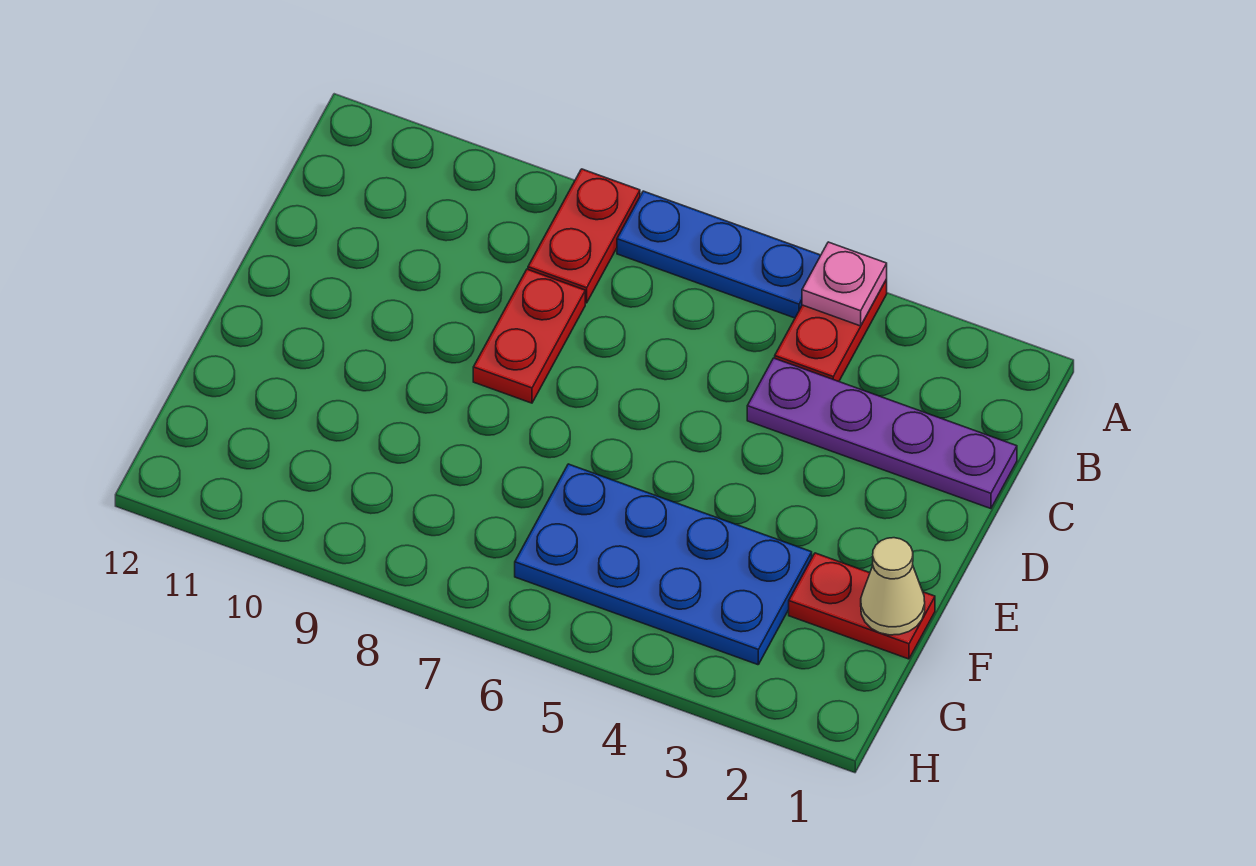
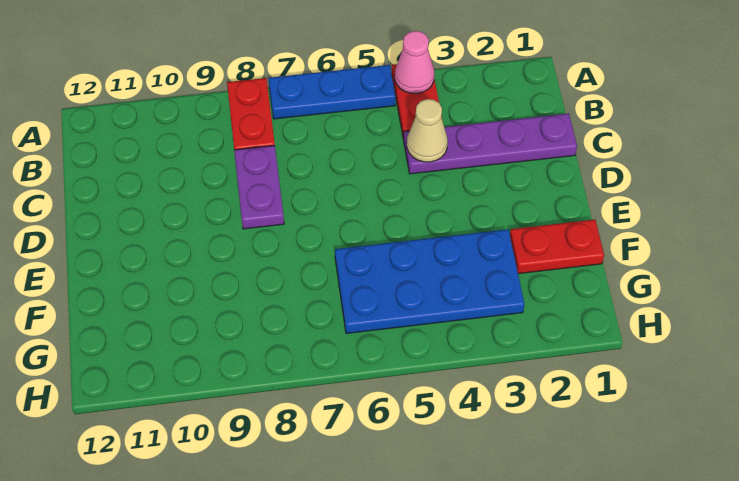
pink plate A4 level 2 -> pink cone A4 level 2
red plate C8:D8 level 1 -> purple plate C8:D8 level 1
tan cone F1 level 2 -> tan cone C4 level 2

